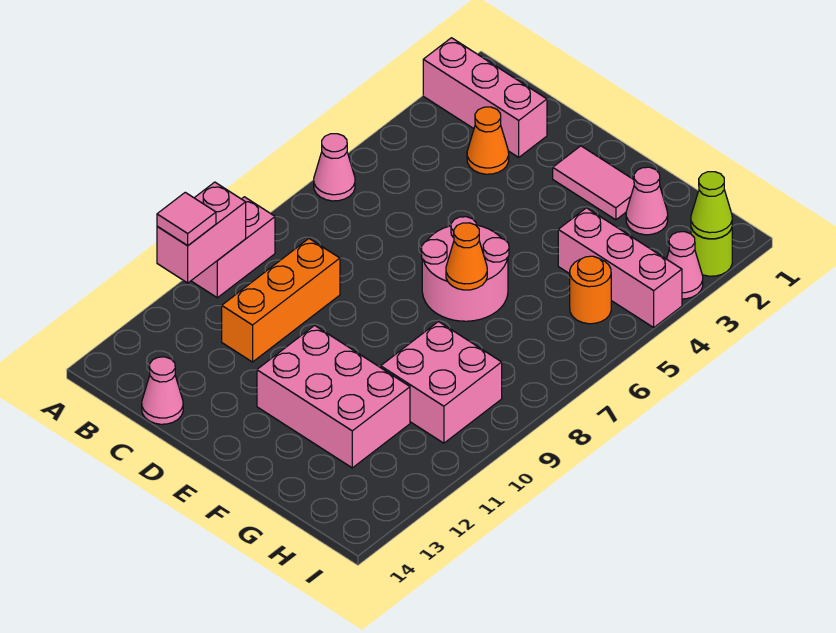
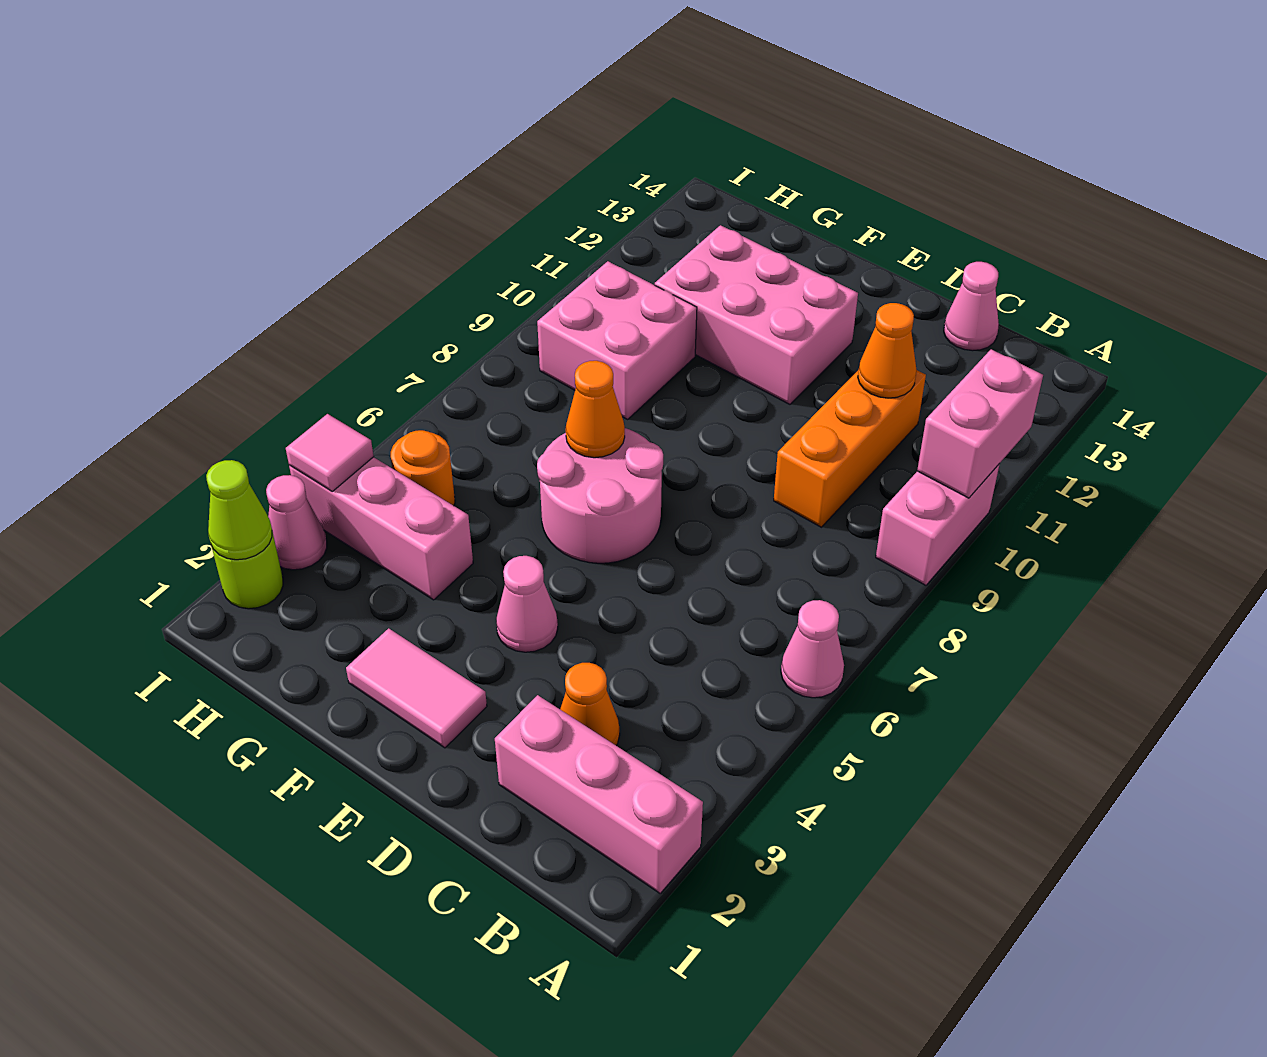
pink tile A11 level 3 -> pink tile I4 level 2
none -> orange cone C11 level 2
pink cone G2 level 1 -> pink cone E4 level 1

